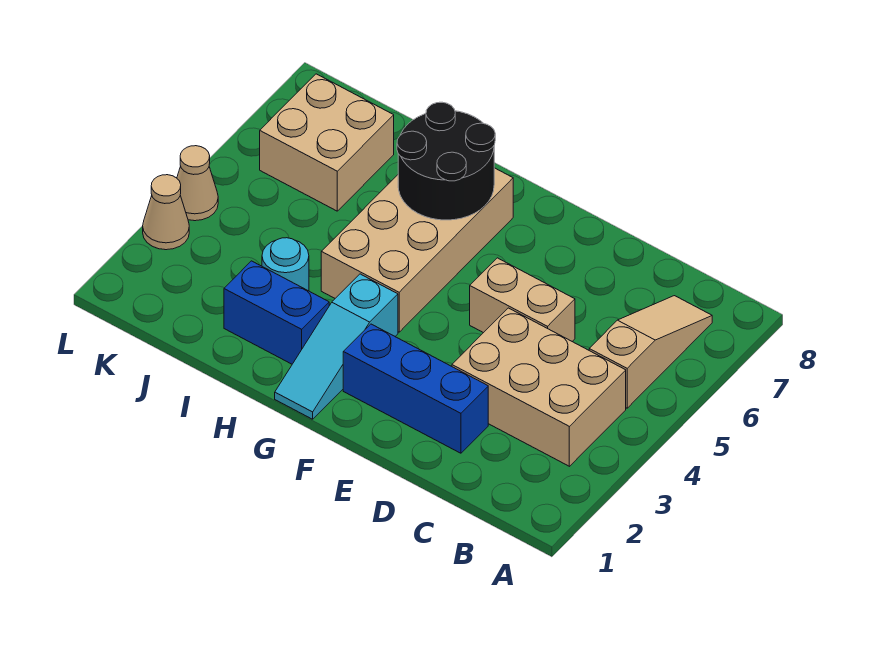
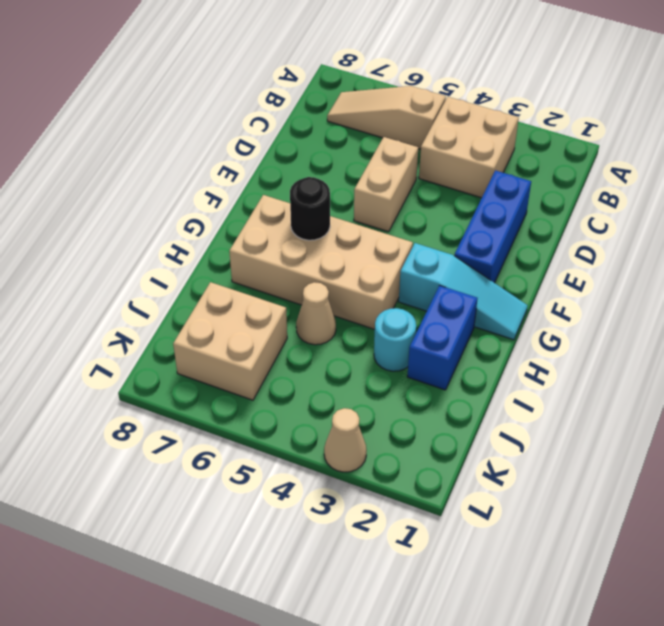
tan brick B3:D4 level 1 -> tan brick B3:C4 level 1
black round brick G6:H7 level 2 -> black round brick G6 level 2
tan cone L4 level 1 -> tan cone I5 level 1

